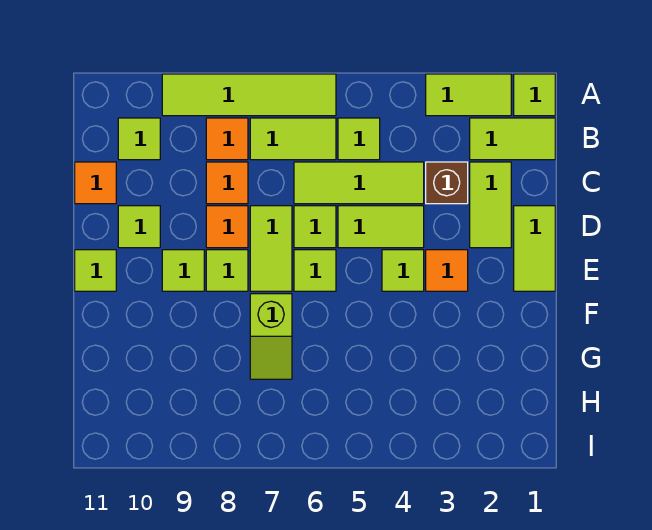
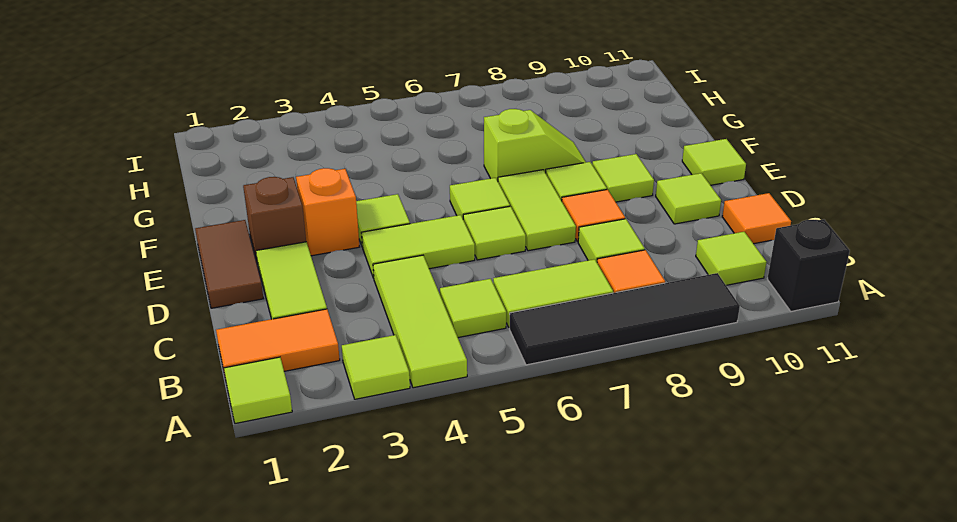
lime tile A2:A3 level 1 -> lime tile A3 level 1
lime tile A6:A9 level 1 -> black tile A6:A9 level 1
none -> black brick A11 level 1
lime tile B1:B2 level 1 -> orange tile B1:B2 level 1
brown brick C3 level 1 -> brown brick E2 level 1
lime tile C4:C6 level 1 -> lime tile A4:C4 level 1
orange tile C8 level 1 -> lime tile C8 level 1
lime tile D1:E1 level 1 -> brown tile D1:E1 level 1
orange tile E3 level 1 -> orange brick E3 level 1
lime slope F7:G7 level 1 top F -> lime slope F7:F8 level 1 top 7

